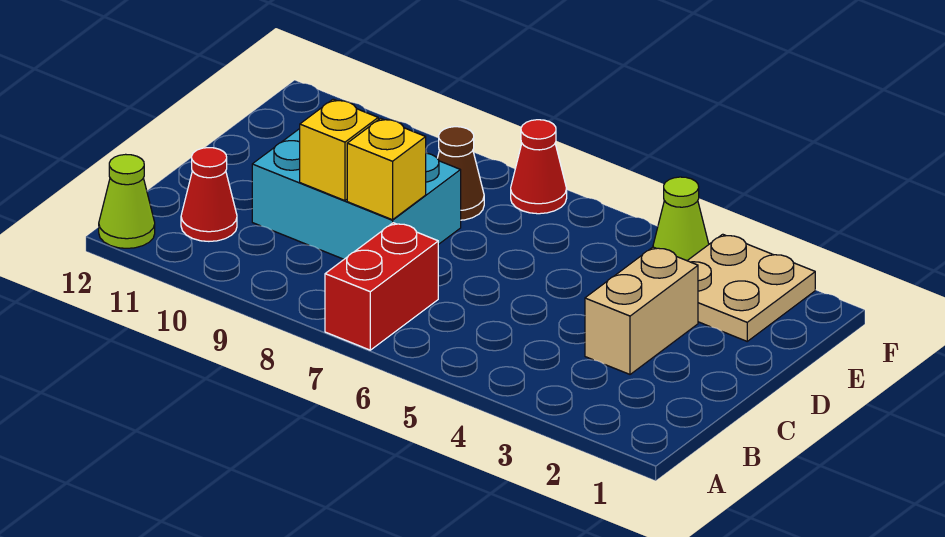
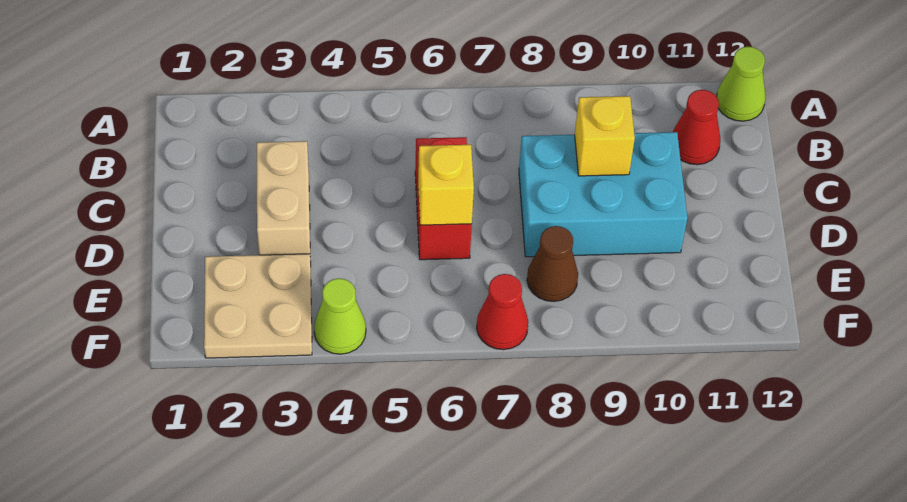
red brick A7:B7 level 1 -> red brick C6:D6 level 1
yellow brick C8 level 2 -> yellow brick D6 level 2

